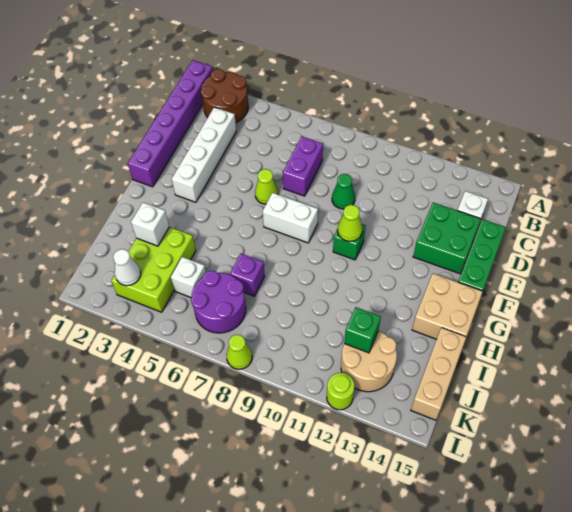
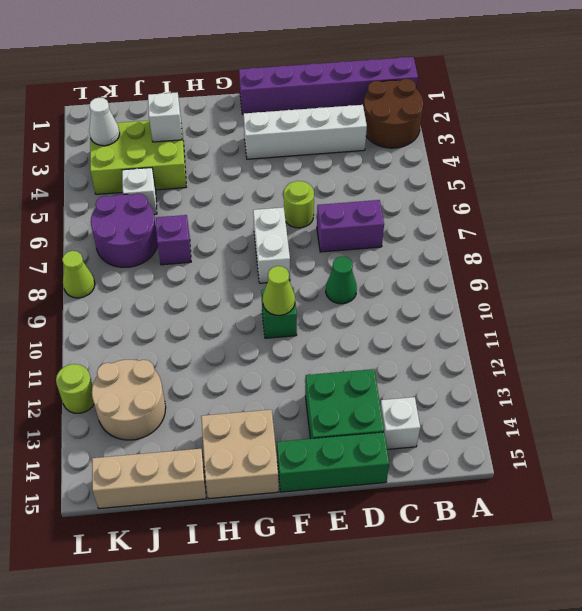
lime cone E6 level 1 -> lime round brick E6 level 1
green brick J12 level 2 -> none

